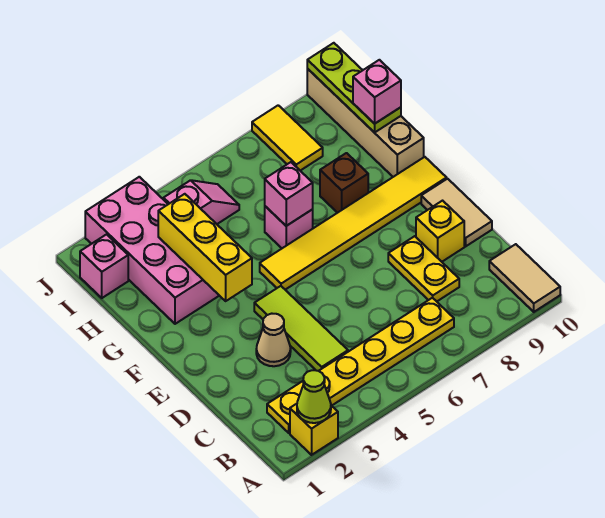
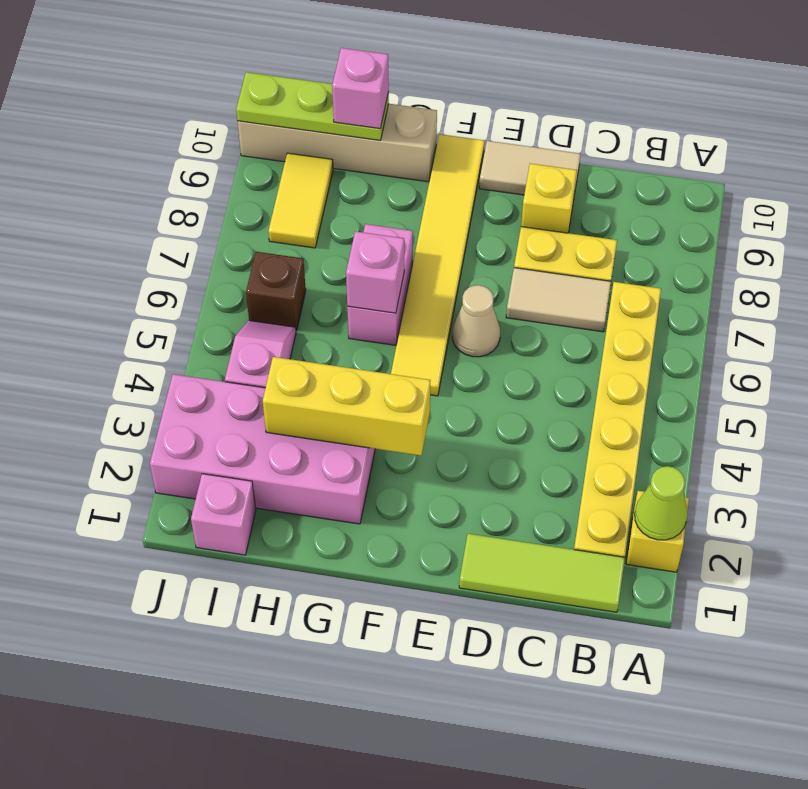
tan tile A10:B10 level 1 -> tan tile C7:D7 level 1
lime tile C4:E4 level 1 -> lime tile B1:D1 level 1
tan cone D3 level 1 -> tan cone E6 level 1
pink brick G6 level 1 -> pink brick G6:G7 level 1
brown brick G8 level 1 -> brown brick I6 level 1
yellow tile I8:J8 level 1 -> yellow tile I8:I9 level 1

